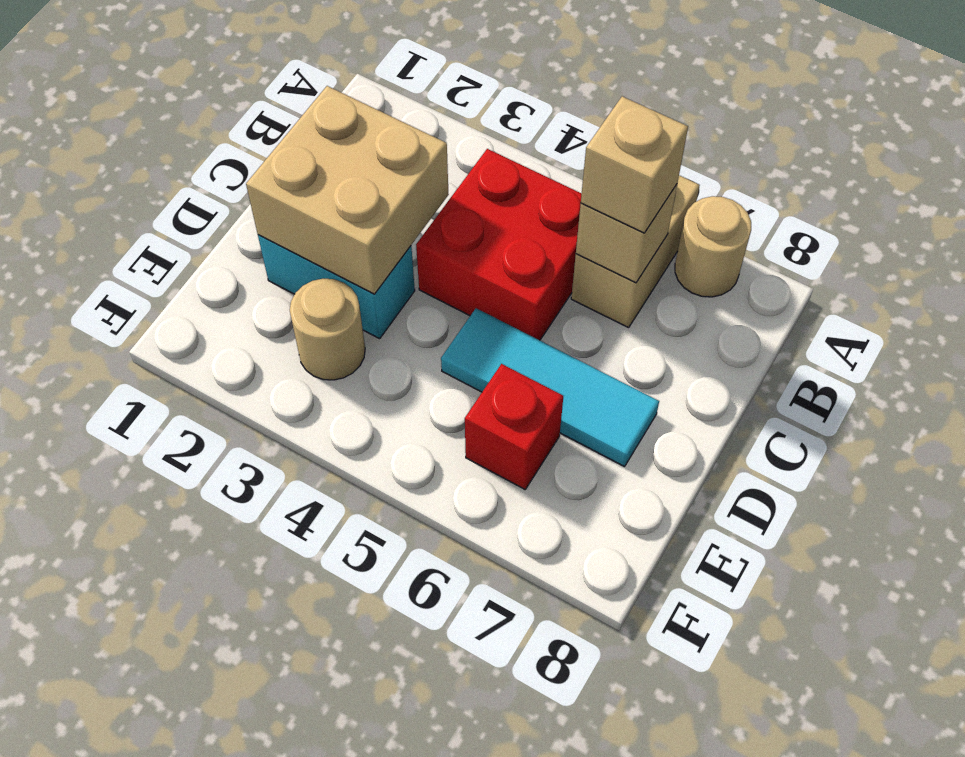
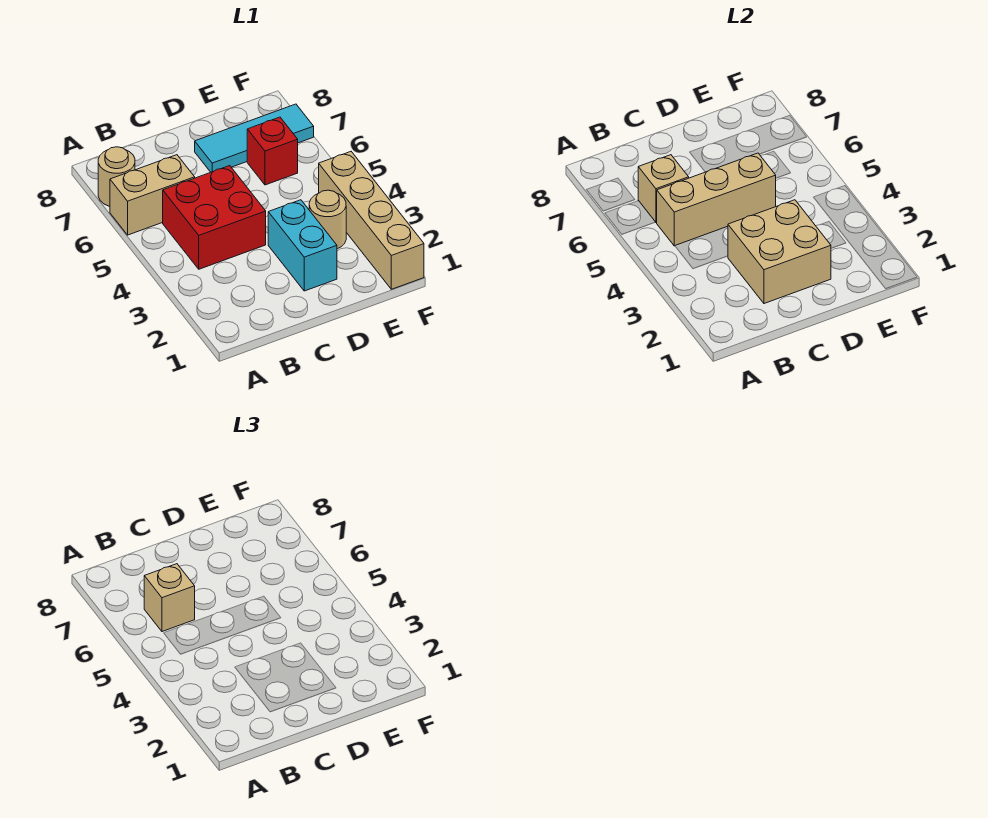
none -> tan brick B5:D5 level 2
cyan tile D5:D7 level 1 -> cyan tile D7:F7 level 1
none -> tan brick F1:F4 level 1

